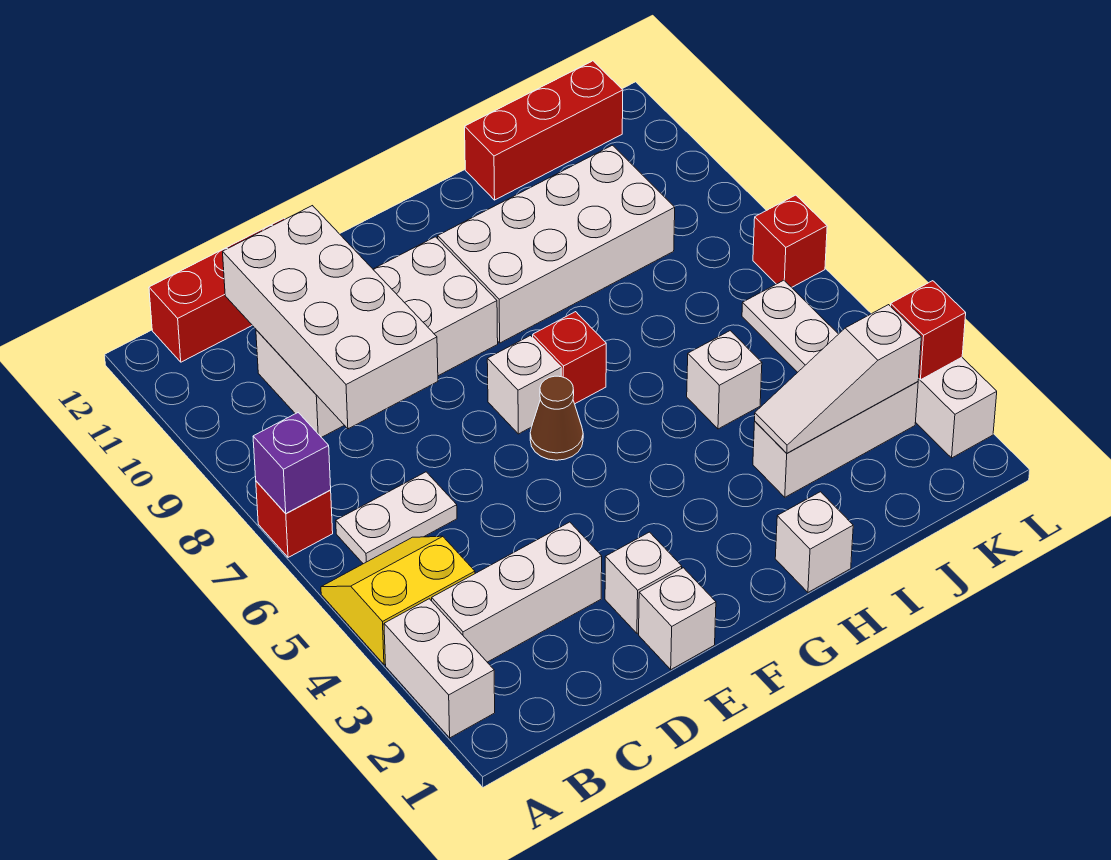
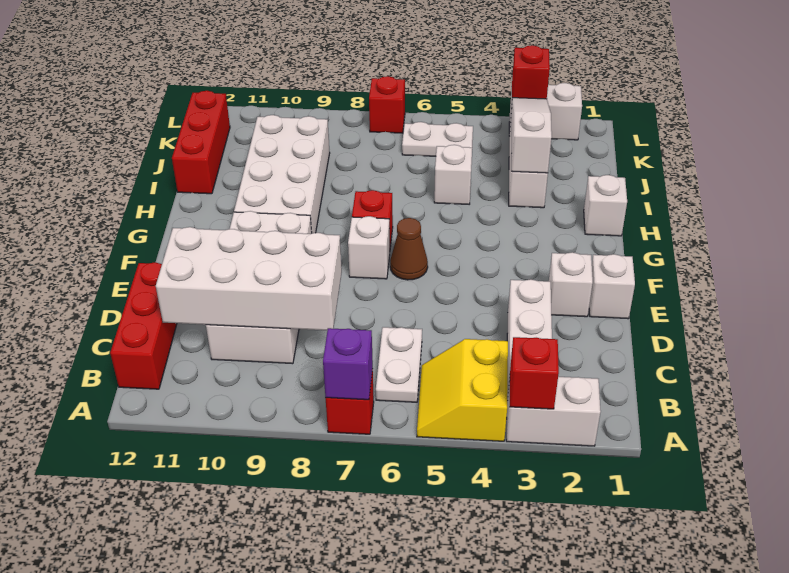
none -> red brick A3 level 2
white slope I3:K3 level 2 top K -> white slope I3:K3 level 2 top I

